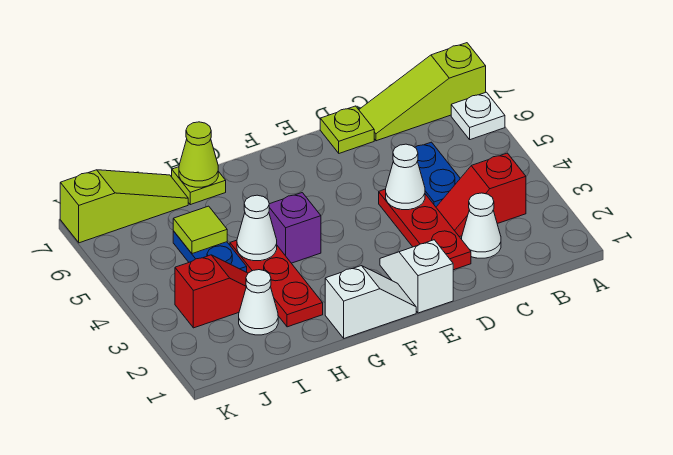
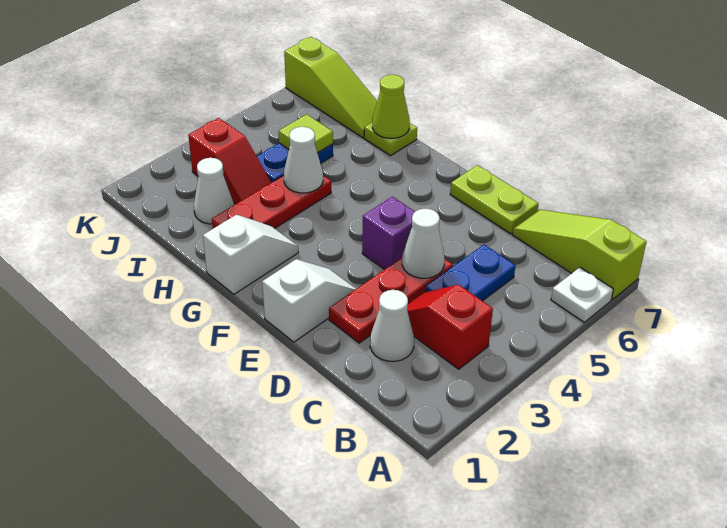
lime plate D7 level 1 -> lime plate D7:E7 level 1
white slope F1:G1 level 1 top G -> white slope G1:G2 level 1 top 1
purple brick G4 level 1 -> purple brick E4 level 1

